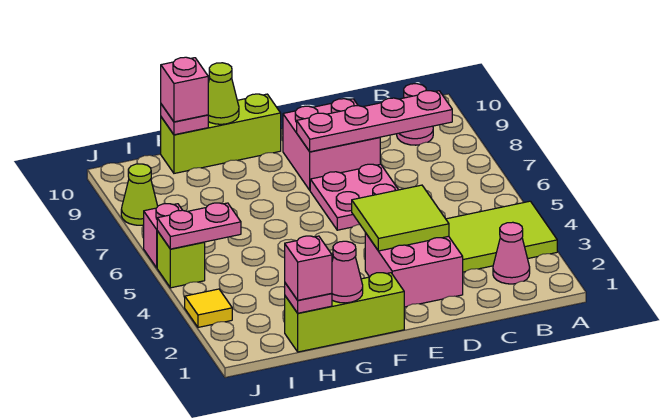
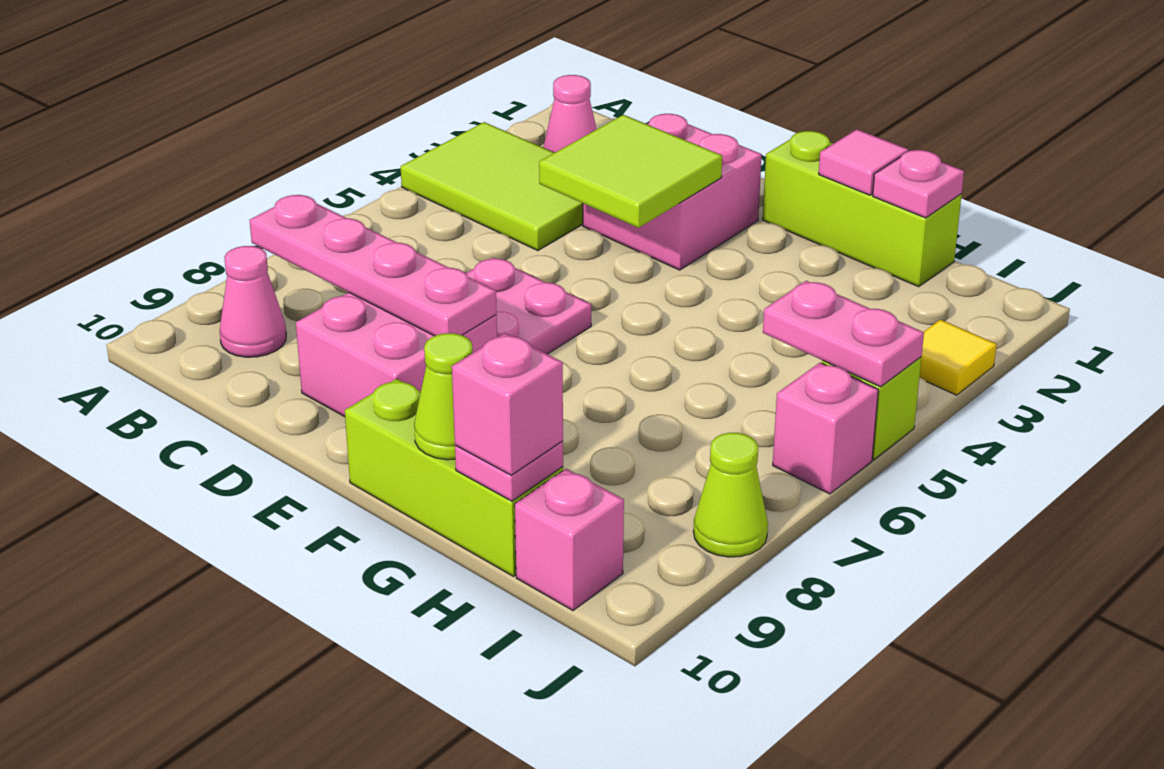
pink cone G1 level 2 -> pink tile G1 level 2
pink brick H1 level 3 -> pink brick I10 level 1

